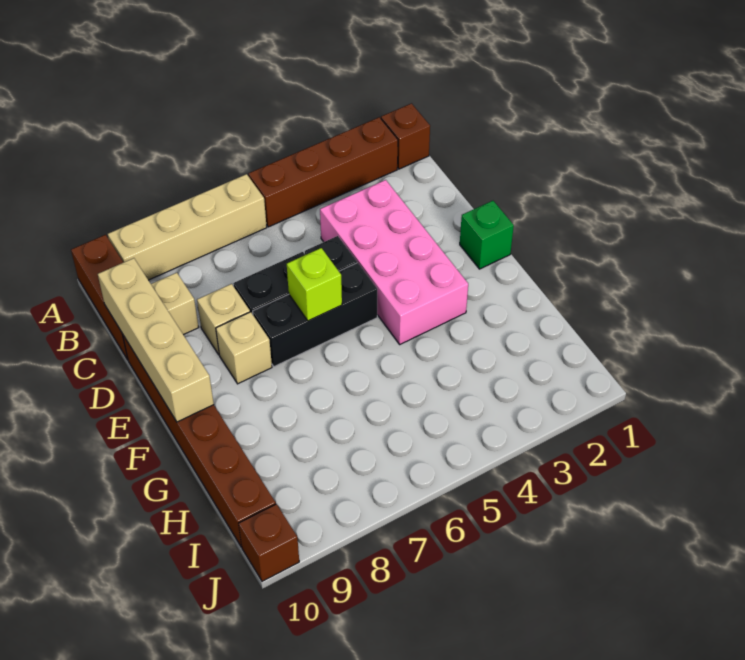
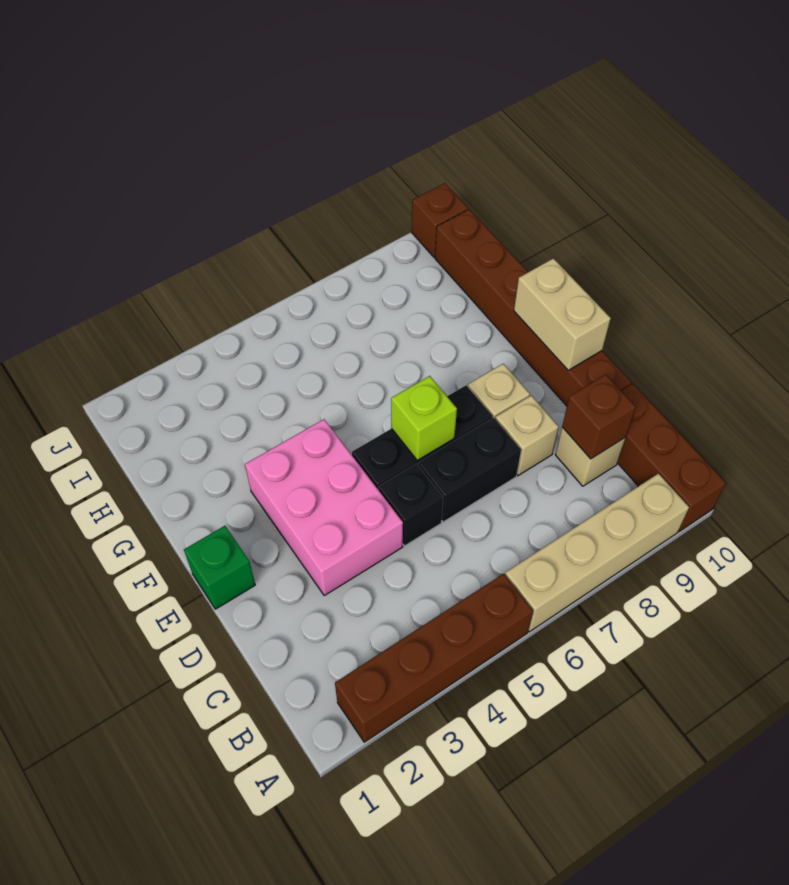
brown brick A1 level 1 -> brown brick C9 level 2
pink brick C3:F4 level 1 -> pink brick D3:F4 level 1
tan brick C10:F10 level 2 -> tan brick E10:F10 level 2

